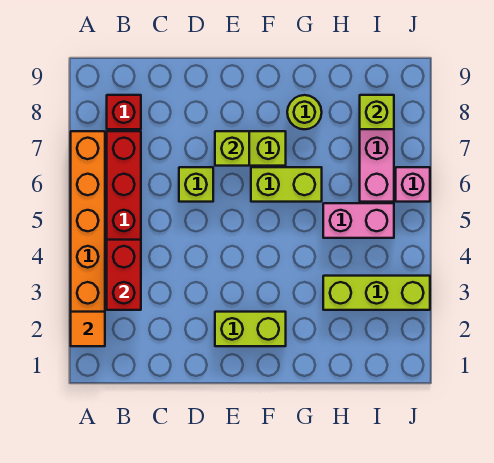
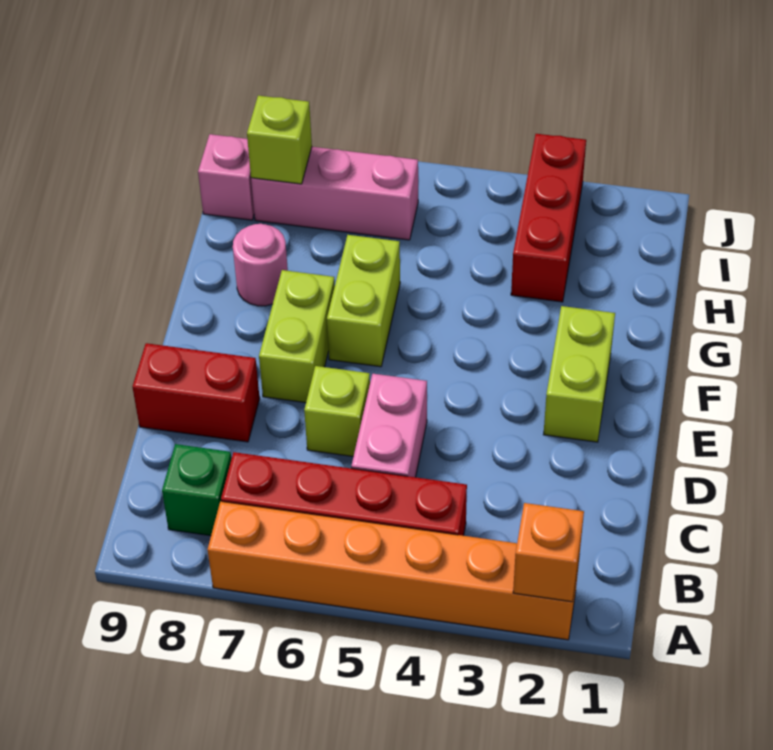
orange tile A2 level 2 -> orange brick A2 level 2
red brick B3:B4 level 2 -> red brick D8:D9 level 1
red brick B8 level 1 -> green brick B8 level 1
lime brick E7 level 2 -> none
lime round brick G8 level 1 -> pink round brick G8 level 1
lime brick H3:J3 level 1 -> red brick H3:J3 level 1
pink brick H5:I5 level 1 -> pink brick C5:D5 level 1
pink brick J6 level 1 -> pink brick I9 level 1

